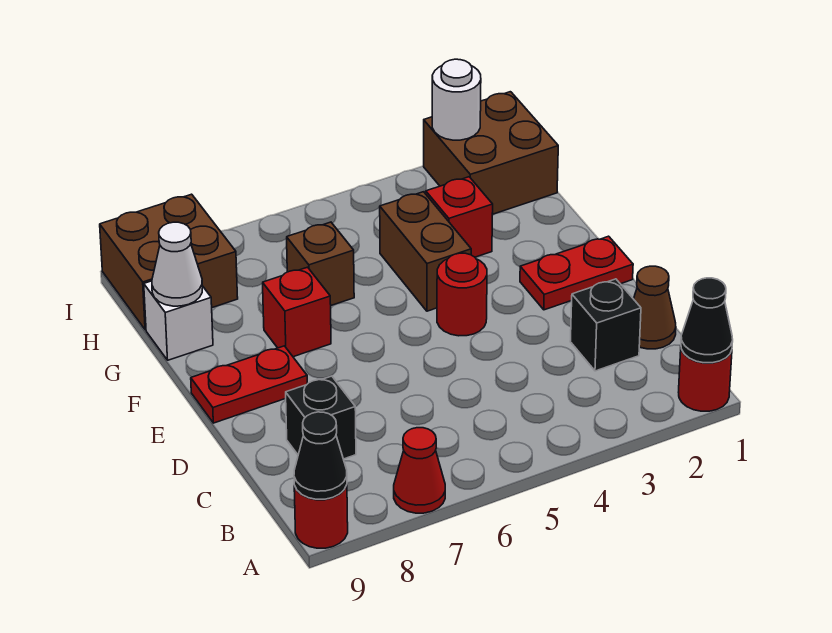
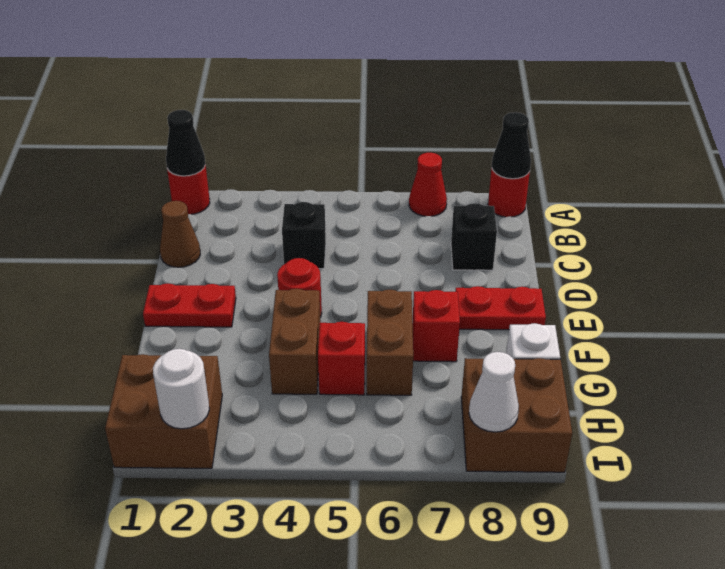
black brick C2 level 1 -> black brick C4 level 1
red brick G3 level 1 -> red brick G5 level 1
brown brick G6 level 1 -> brown brick F6:G6 level 1
white cone G9 level 2 -> white cone I8 level 2

